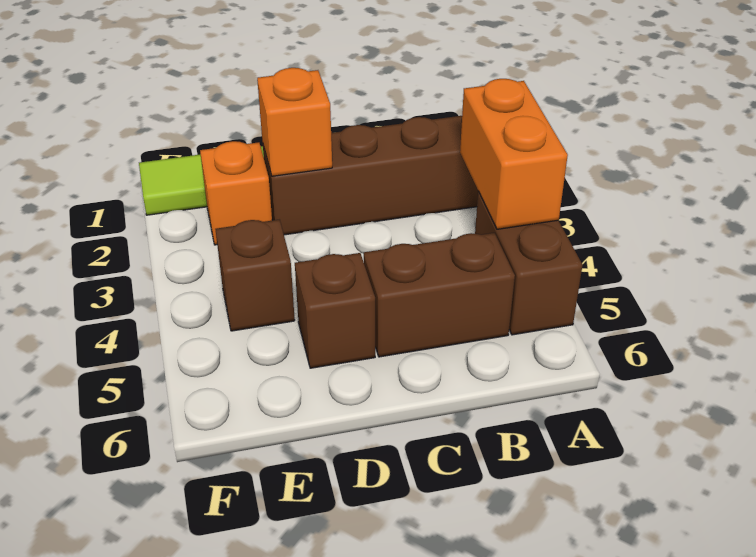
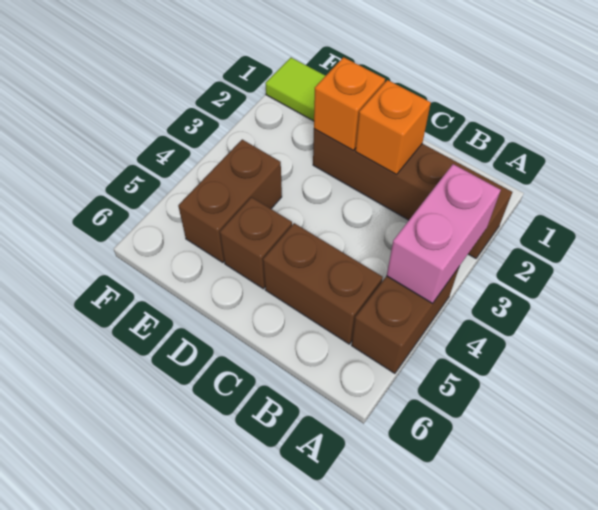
orange brick A3:A4 level 2 -> pink brick A3:A4 level 2
orange brick E2 level 1 -> orange brick C2 level 2
brown brick E4 level 1 -> brown brick E4:E5 level 1

